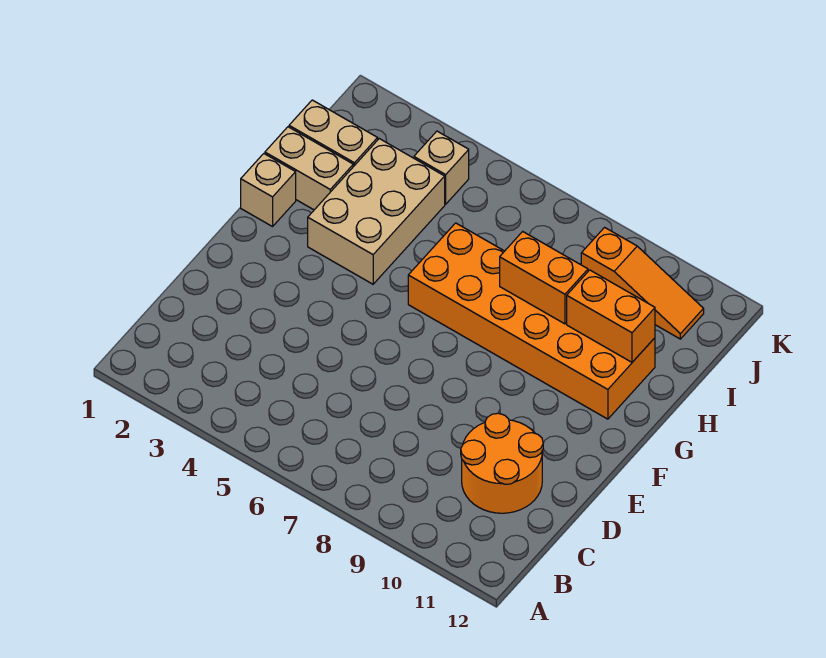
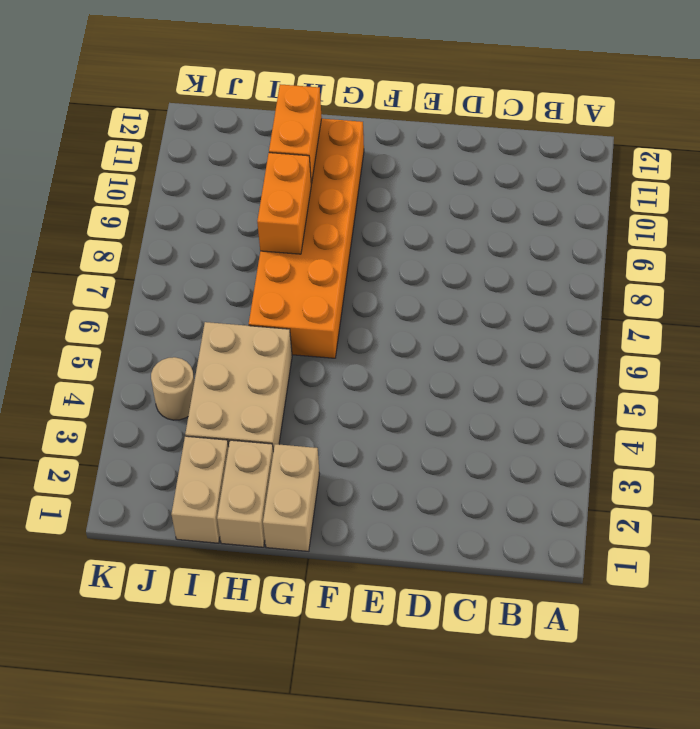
orange round brick C10:D11 level 1 -> none
tan brick G1 level 1 -> tan brick G1:G2 level 1
tan brick G3:I4 level 1 -> tan brick H3:I5 level 1
tan brick J4 level 1 -> tan round brick J4 level 1
orange slope J9:J11 level 1 top 9 -> none

